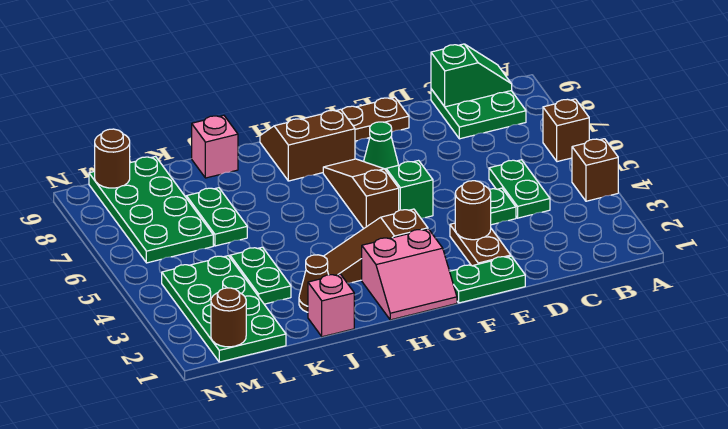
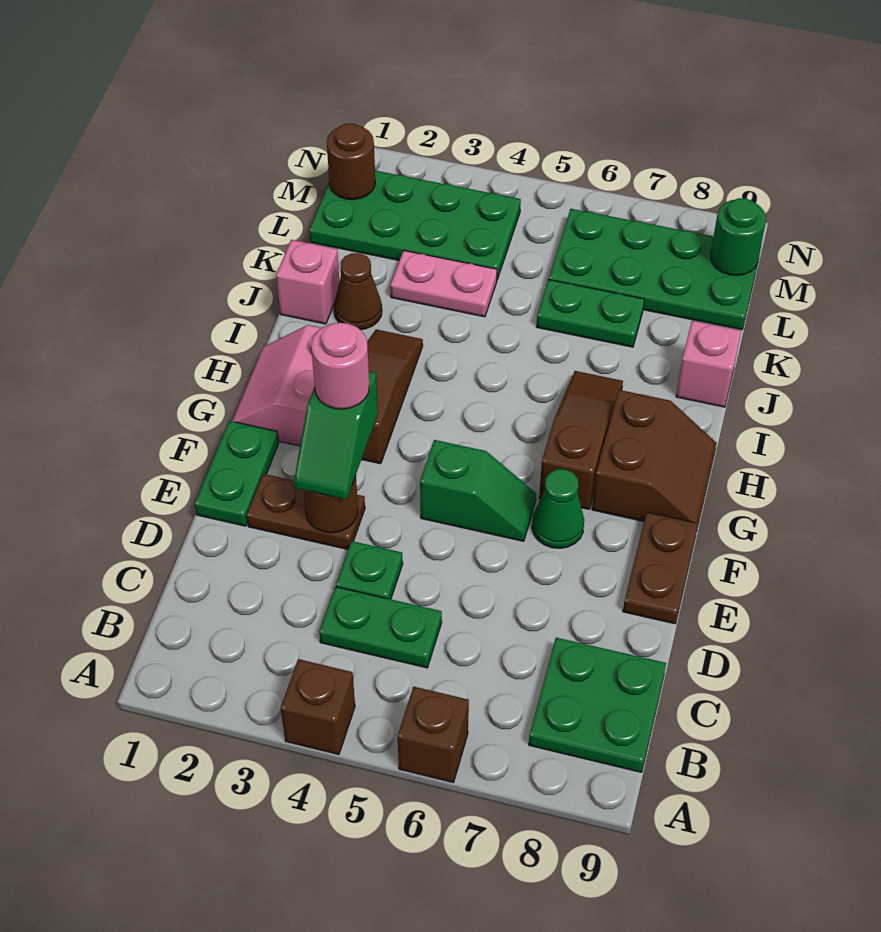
green slope B9:C9 level 2 top C -> green slope E3:F3 level 3 top F
none -> pink round brick F3 level 4
brown slope G5:G7 level 1 top 5 -> brown slope G7:I7 level 1 top G
green plate K3:K4 level 1 -> pink plate K3:K4 level 1
brown round brick M9 level 2 -> green round brick M9 level 2

